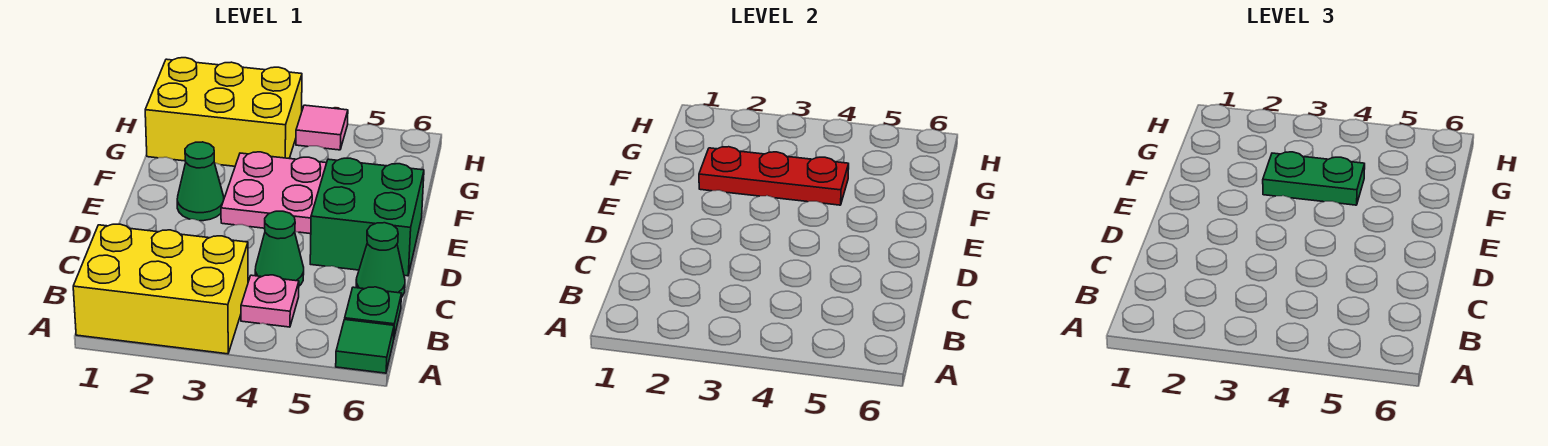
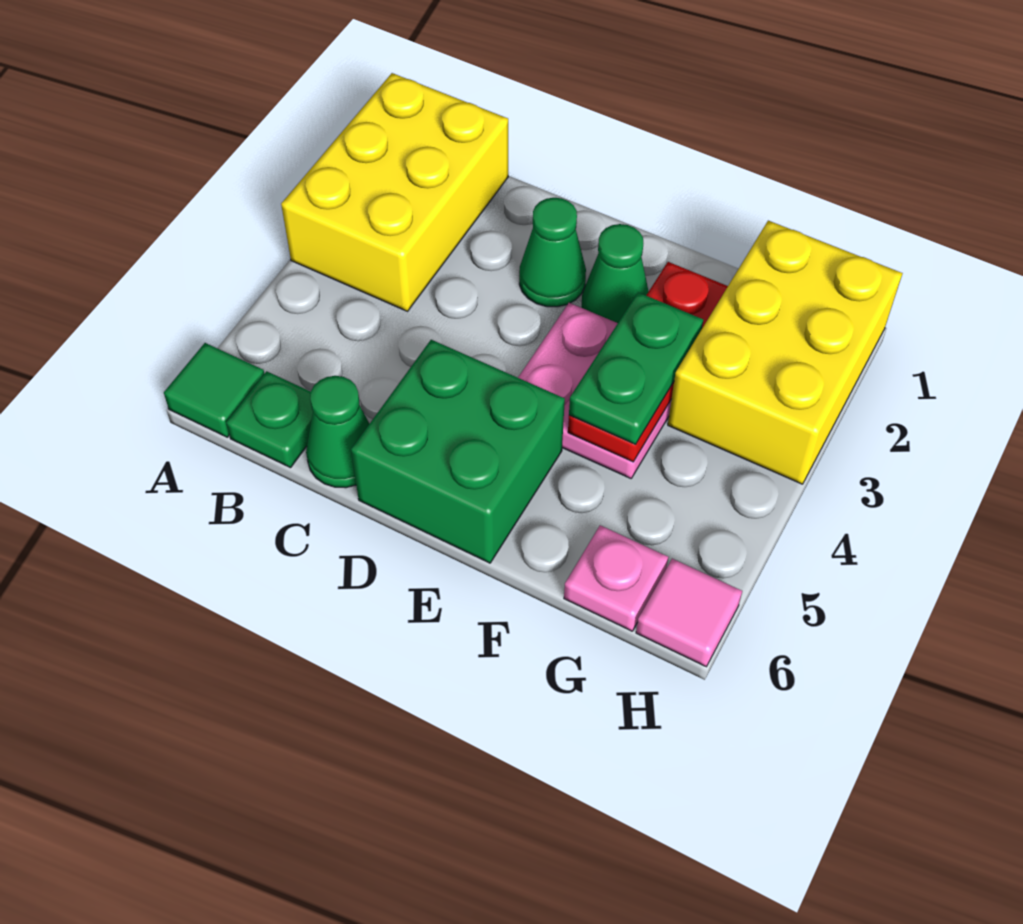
pink plate B4 level 1 -> pink plate G6 level 1
green cone C4 level 1 -> green cone D2 level 1
pink tile H4 level 1 -> pink tile H6 level 1

